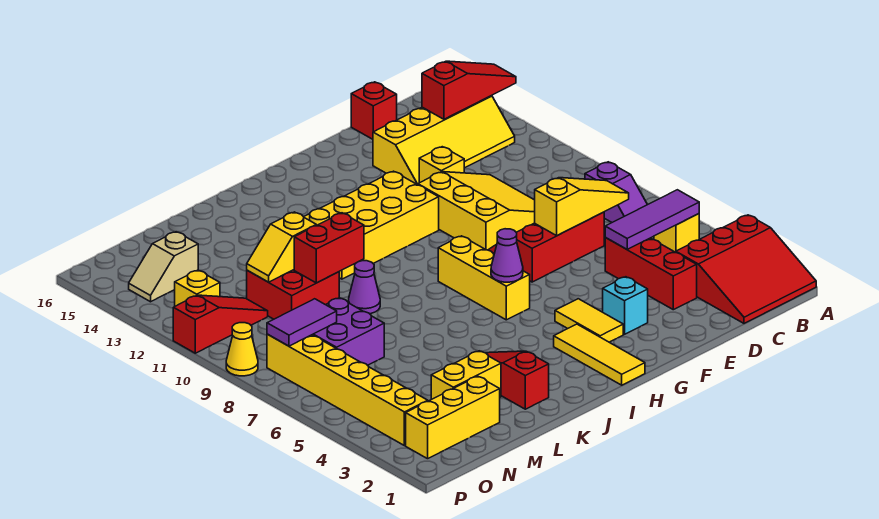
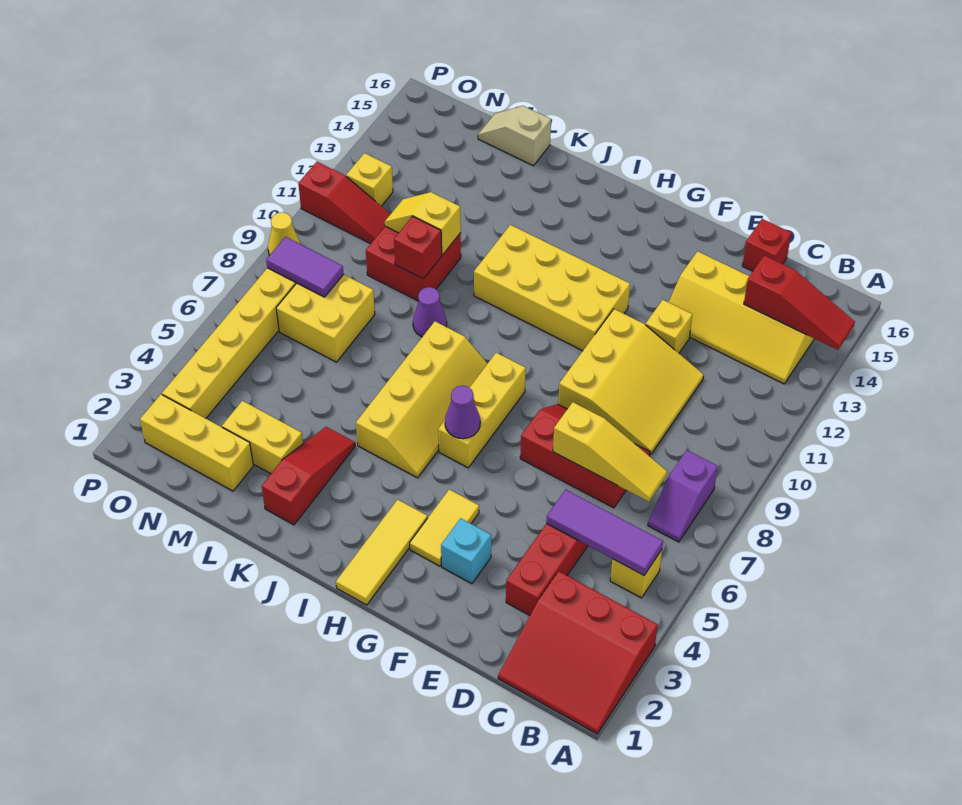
none -> yellow slope I5:J8 level 1 top J
red brick K10:L10 level 2 -> red brick L10 level 2
purple brick M7:N8 level 1 -> yellow brick M7:N8 level 1
tan slope N14:O14 level 1 top N -> tan slope L16:M16 level 1 top L

